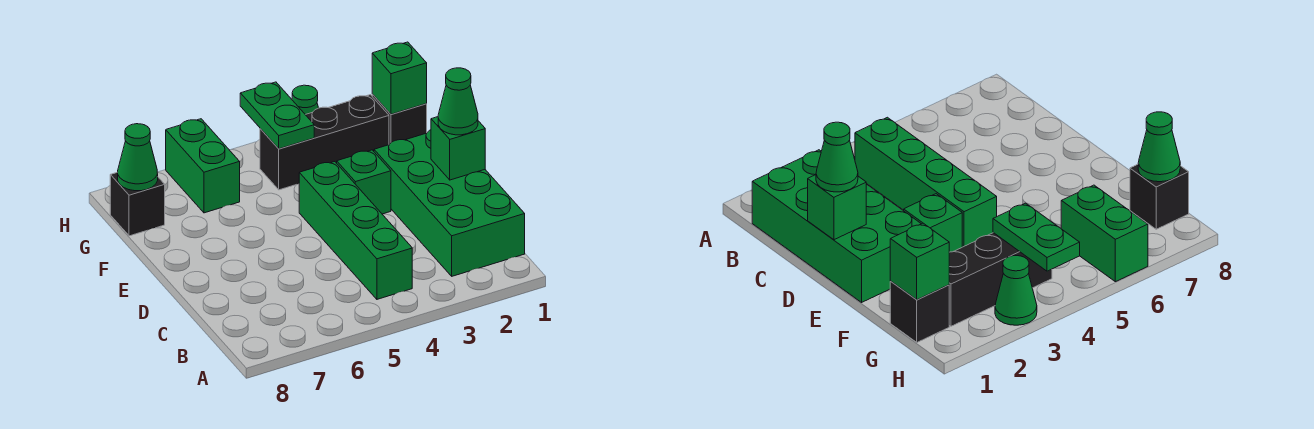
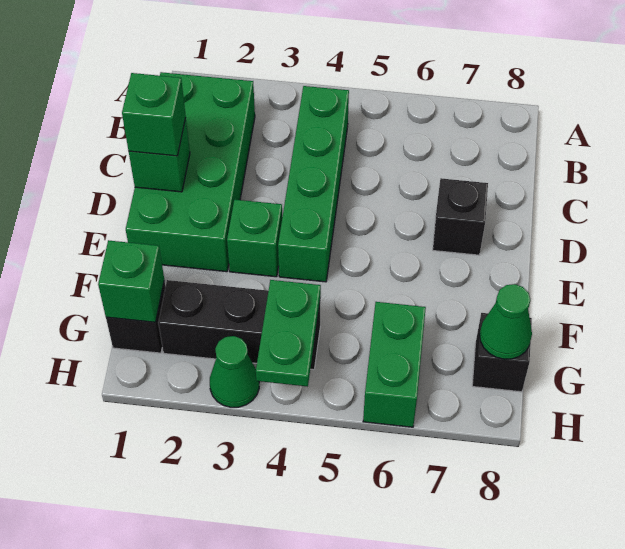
green cone D1 level 3 -> green brick D1 level 3
none -> black brick D7 level 1

